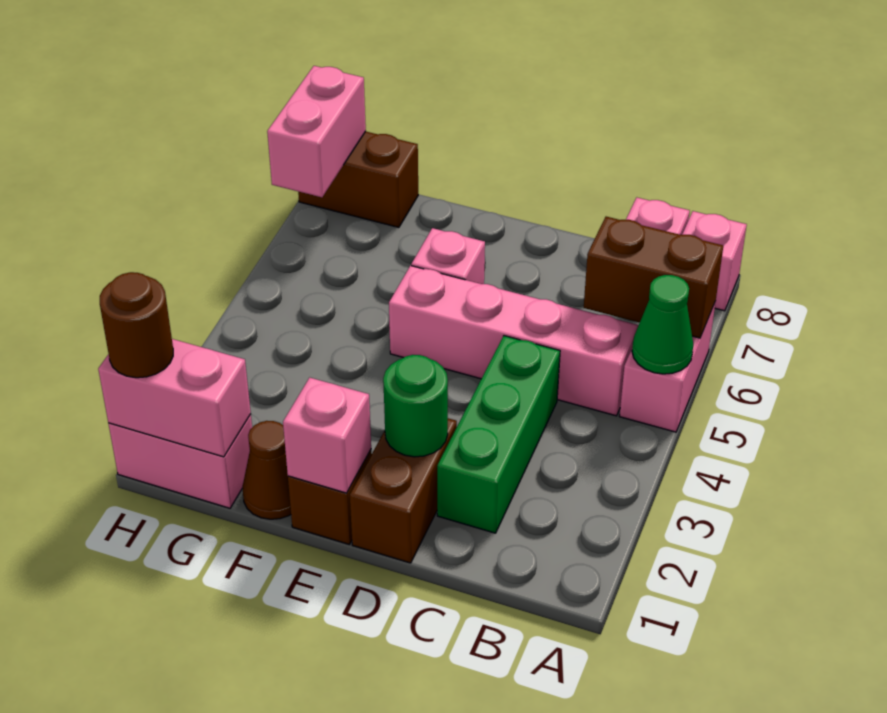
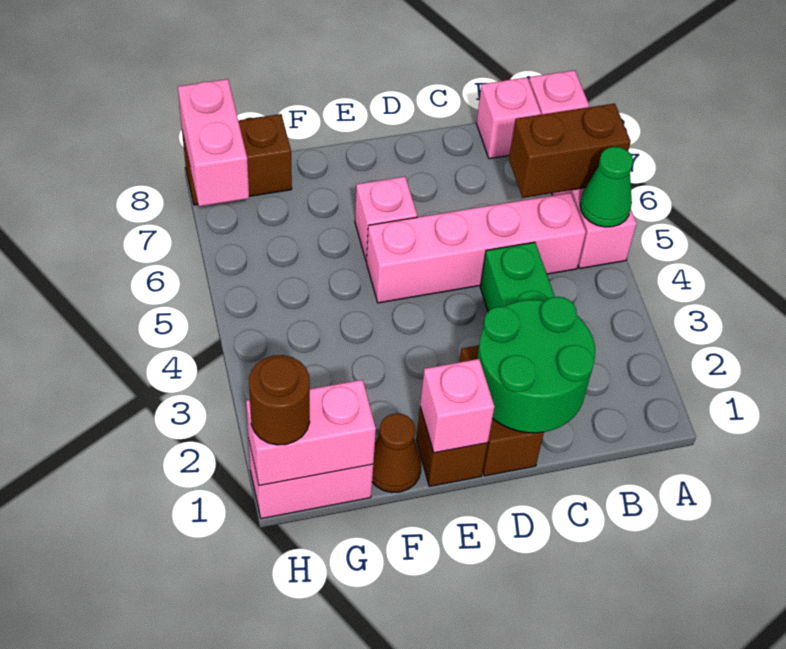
green round brick D2 level 2 -> green round brick C1:D2 level 2

